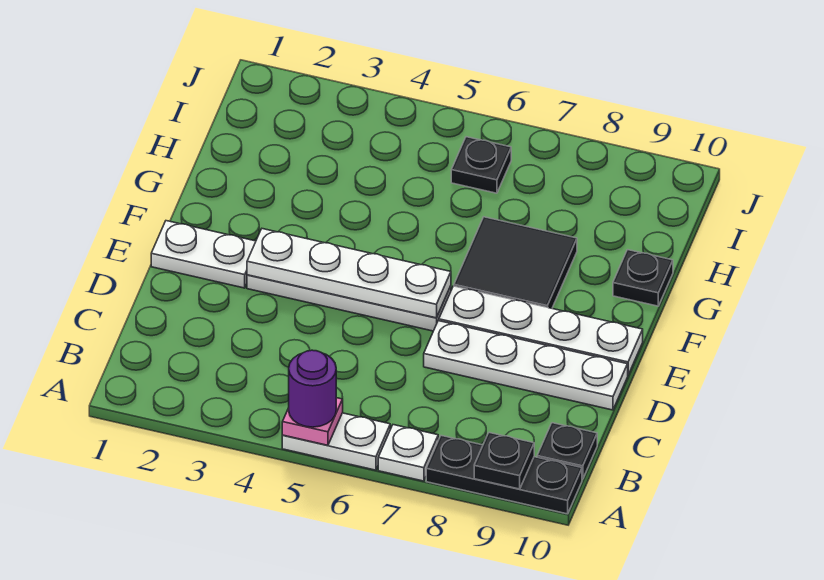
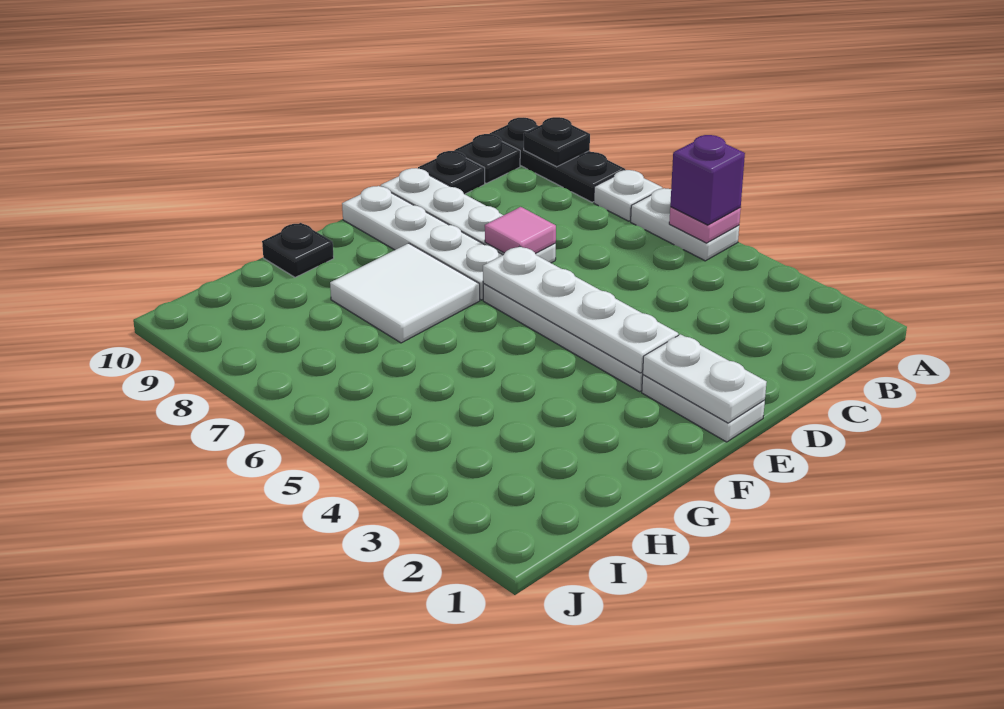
purple round brick A5 level 3 -> purple brick A5 level 3
none -> pink tile D7 level 2
none -> white plate E1:E2 level 2
black tile F7:G8 level 1 -> white tile F7:G8 level 1
black plate I6 level 1 -> black plate C10 level 1

